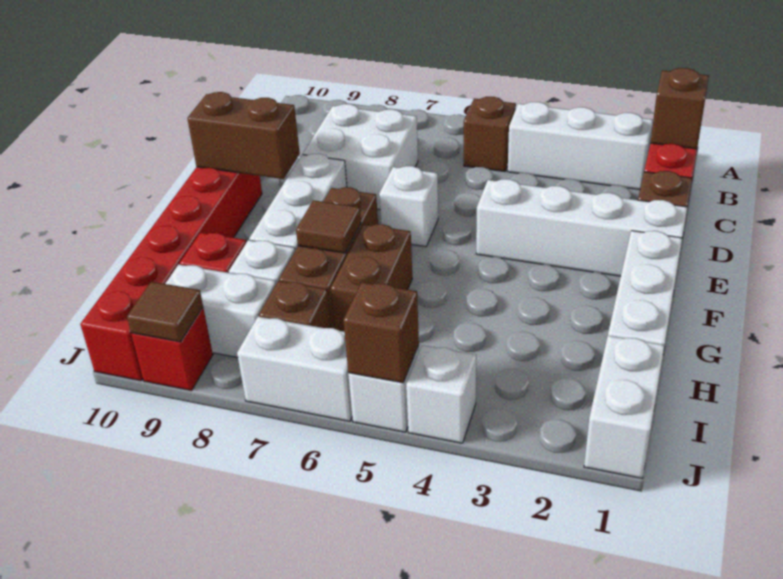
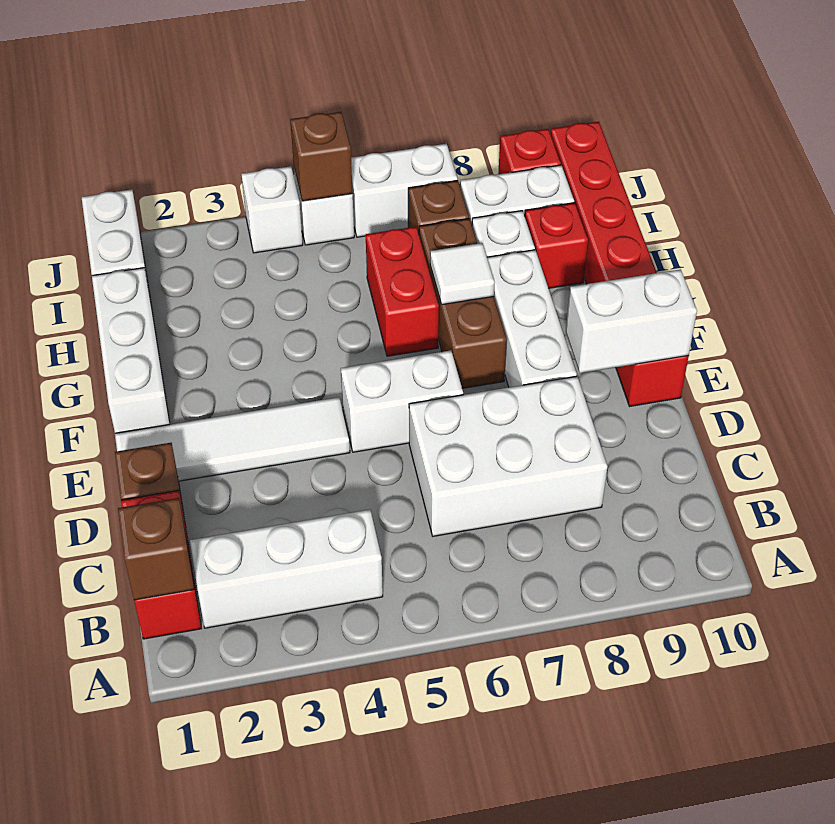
brown brick B5 level 1 -> none
white brick C7:D8 level 1 -> white brick C6:D8 level 1
white brick E1:E4 level 1 -> white tile E1:E4 level 1
white brick E6 level 1 -> white brick E5:E6 level 1
brown brick E9:E10 level 2 -> white brick E9:E10 level 2
brown brick G6:H6 level 1 -> red brick G6:H6 level 1
brown tile G7 level 2 -> white tile G7 level 2
brown tile J9 level 2 -> none

